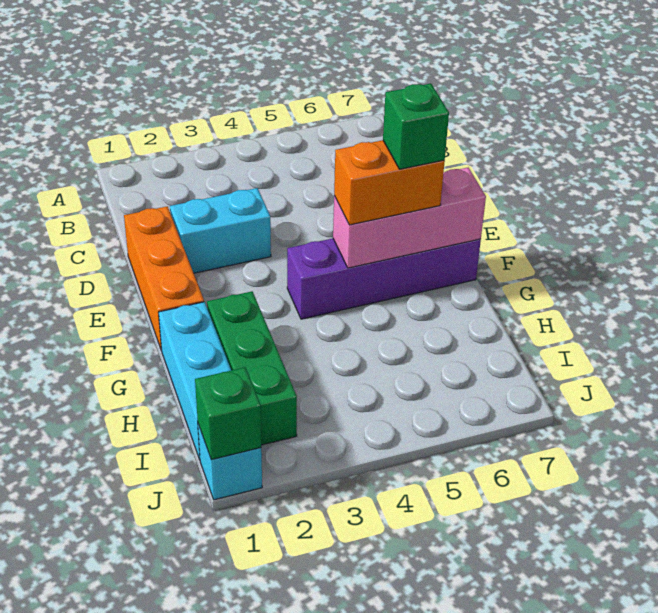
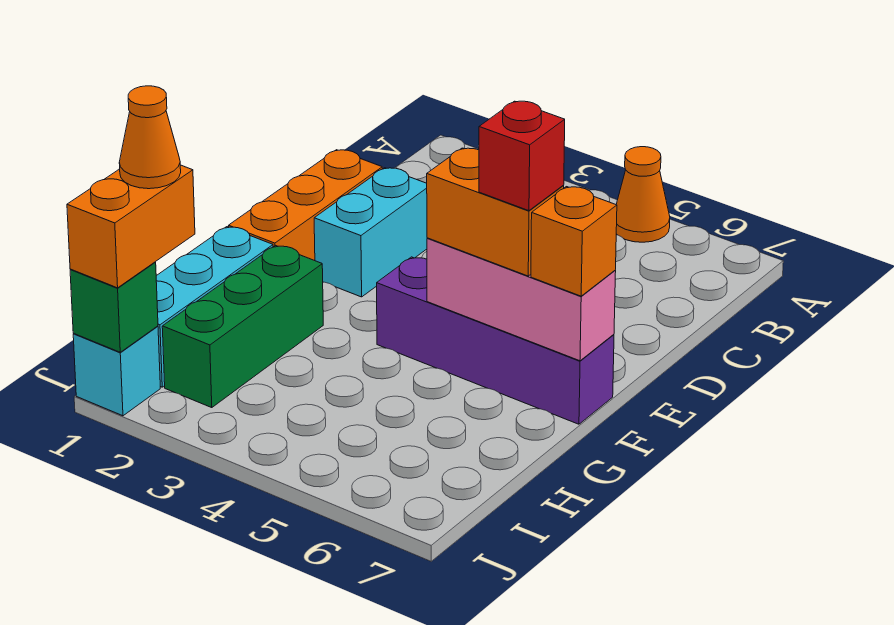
none -> orange cone A5 level 1
cyan brick D2:D3 level 1 -> cyan brick D2:E2 level 1
green brick F6 level 4 -> red brick F6 level 4
none -> orange brick F7 level 3
none -> orange brick I1:J1 level 3
none -> orange cone I1 level 4

